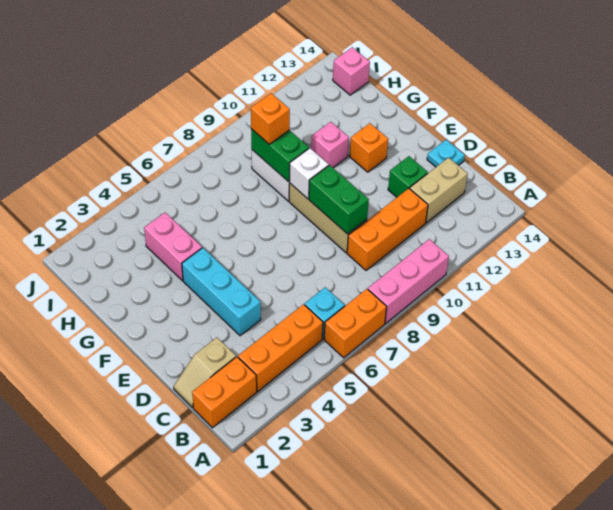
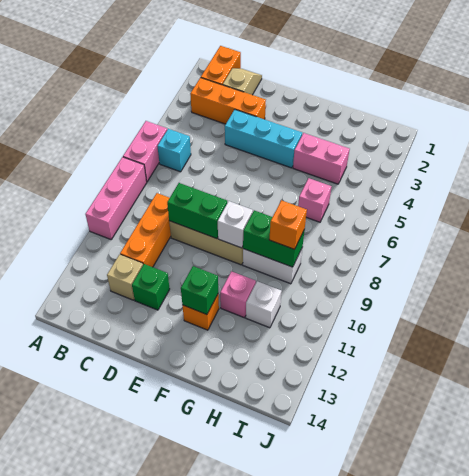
orange brick A6:A7 level 1 -> pink brick A6:A7 level 1
orange brick B3:B5 level 1 -> orange brick B3:D3 level 1
tan brick C12:C13 level 1 -> tan brick C12 level 1
cyan plate D14 level 1 -> none
none -> green brick F12 level 2
none -> white brick H11 level 1
pink brick I14 level 1 -> pink brick H6 level 1

